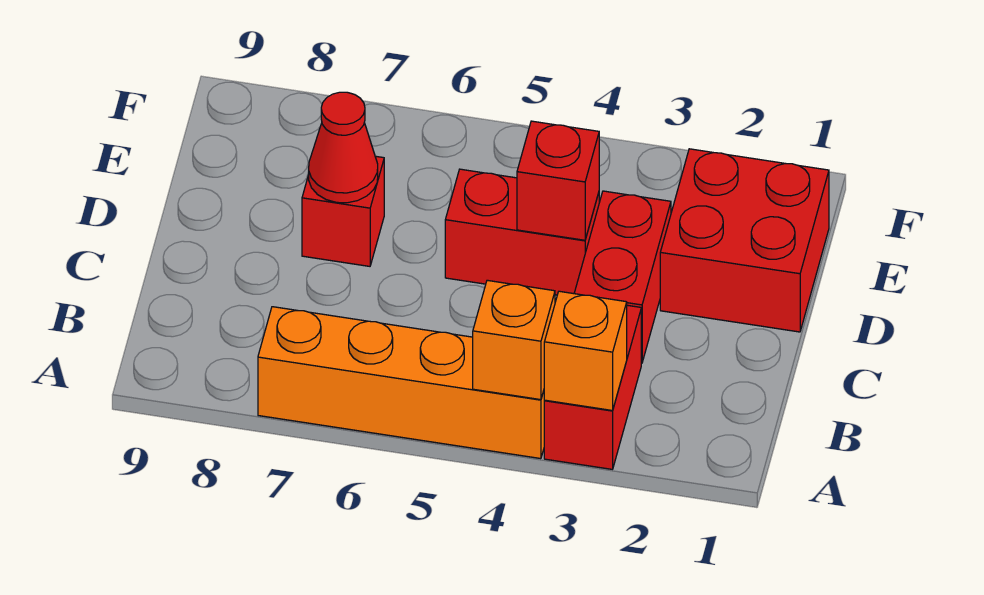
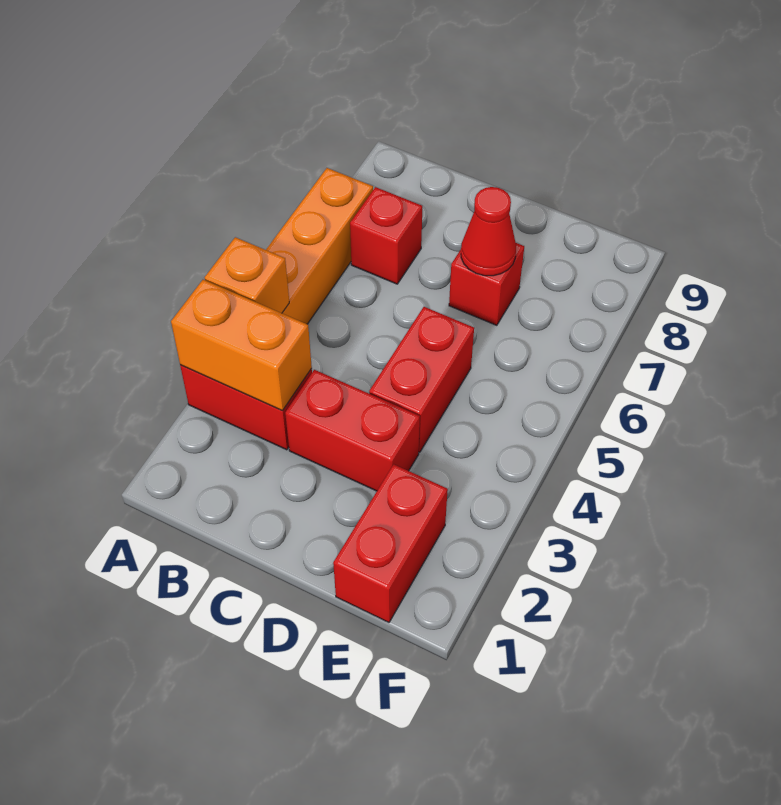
orange brick A3 level 2 -> orange brick A3:B3 level 2
red brick D1:E2 level 1 -> red brick E1:E2 level 1
red brick D4 level 2 -> red brick B7 level 1

